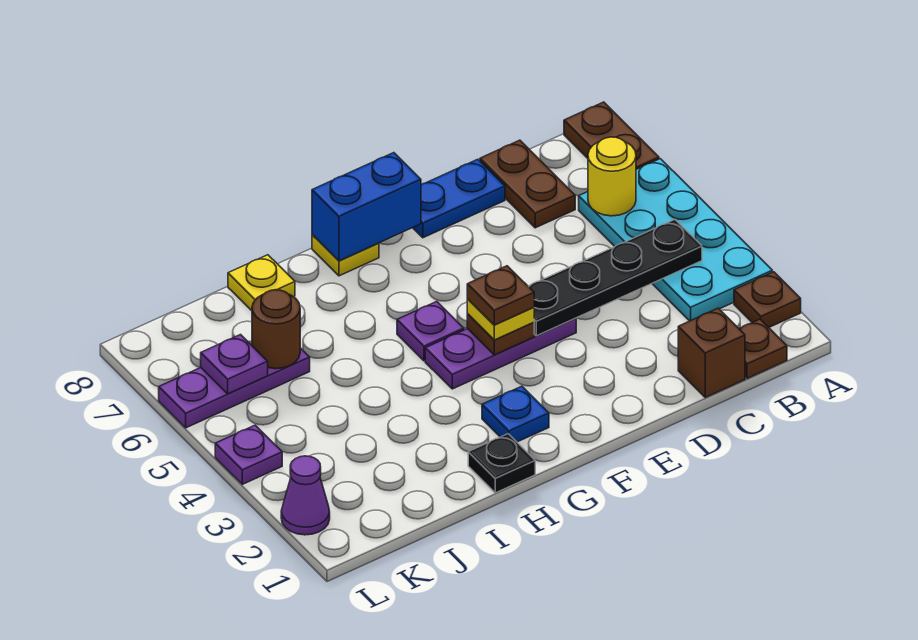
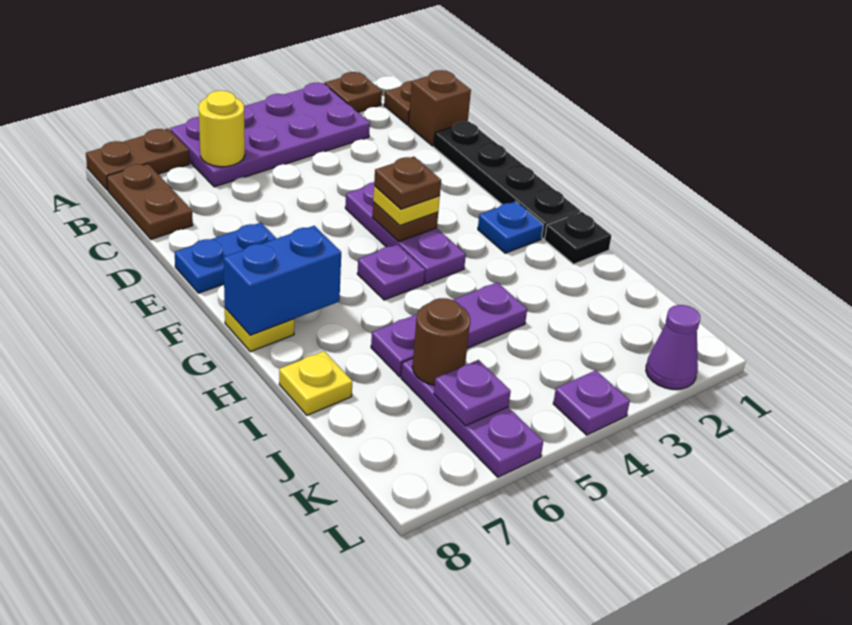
cyan plate A3:B6 level 1 -> purple plate A3:B6 level 1
black plate B4:E4 level 2 -> black plate D1:G1 level 1
brown plate C7:C8 level 1 -> brown plate B8:C8 level 1
blue plate D8:E8 level 1 -> blue plate E7:E8 level 1
blue brick F8:G8 level 2 -> blue brick G7:G8 level 2
none -> purple plate I4:I6 level 1

